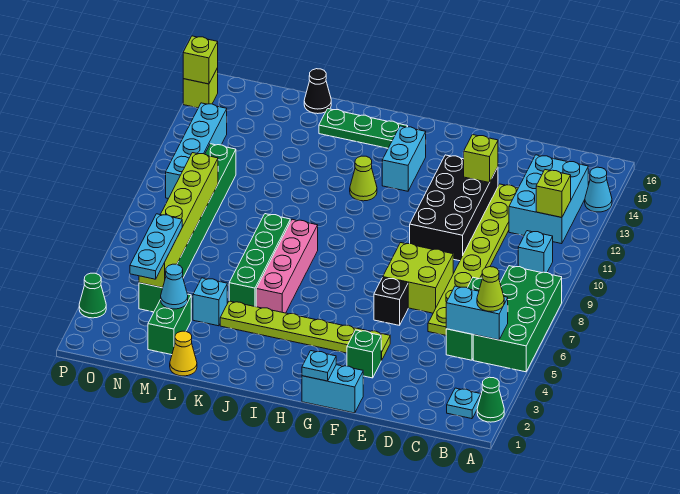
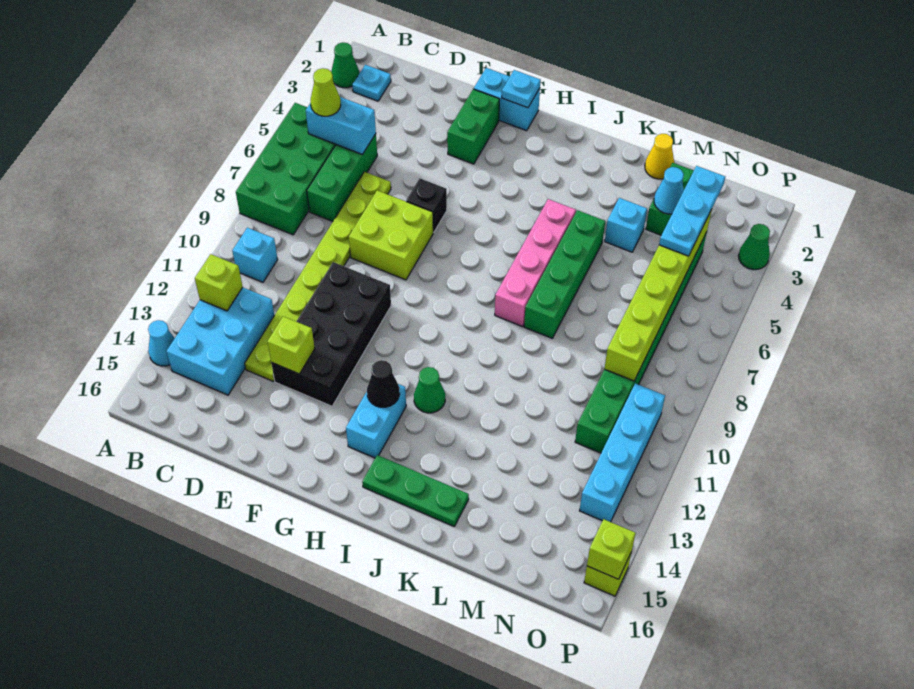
green brick F3 level 1 -> green brick F2:F3 level 1
lime plate F4:K4 level 1 -> none
lime cone I12 level 1 -> green cone I12 level 1
black cone L16 level 1 -> black cone H13 level 2

